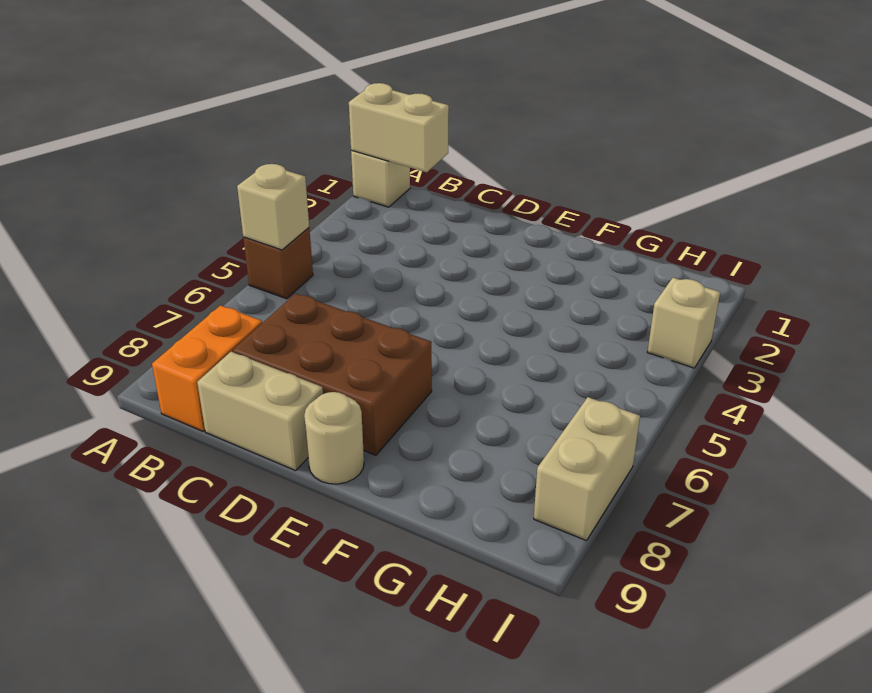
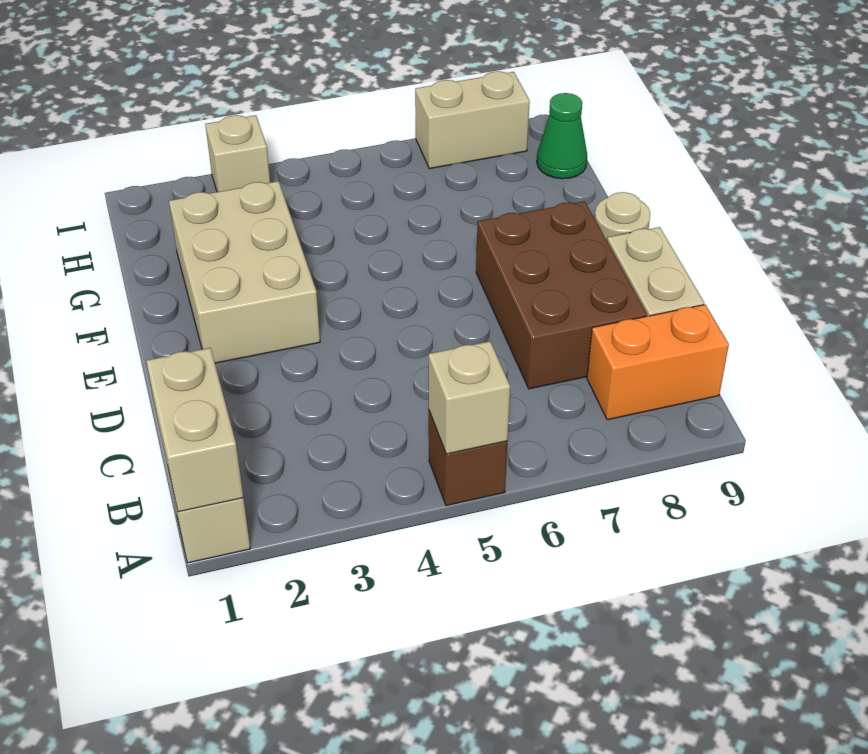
none -> tan brick E2:G3 level 1
none -> green cone H9 level 1

